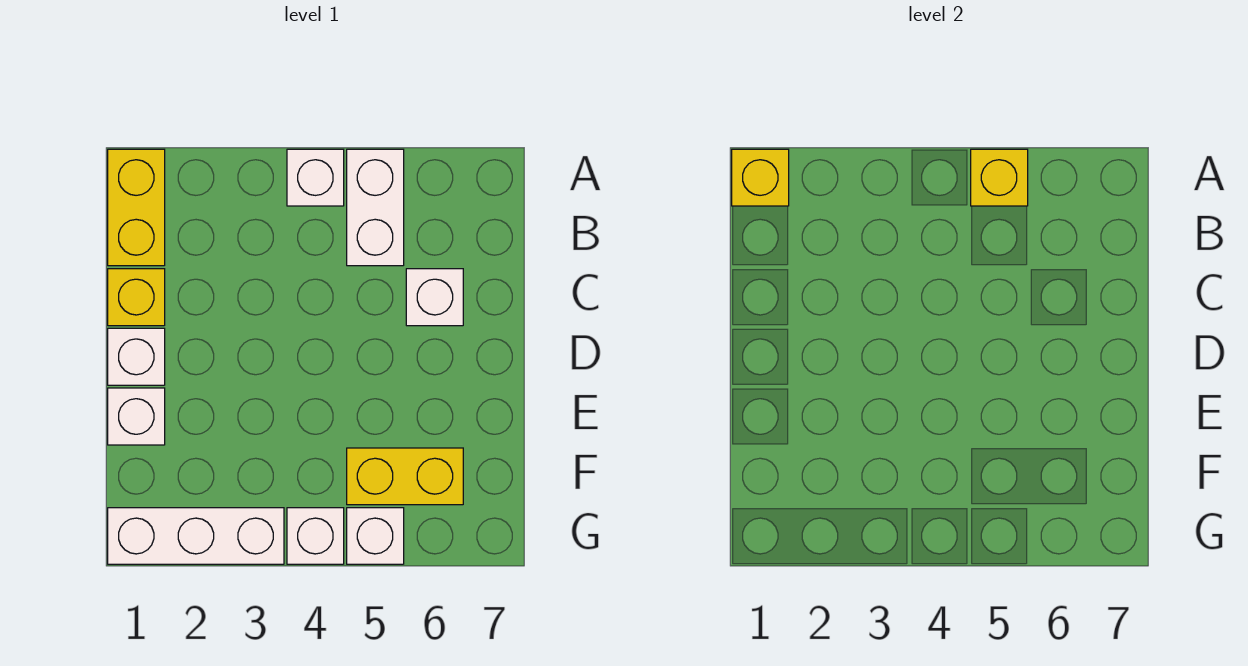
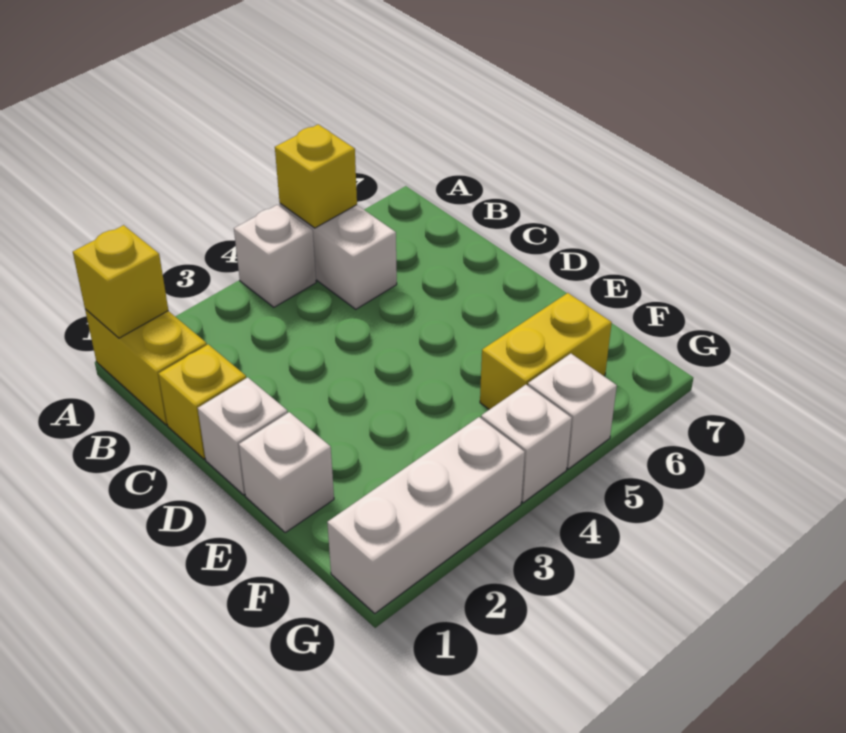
white brick C6 level 1 -> none

